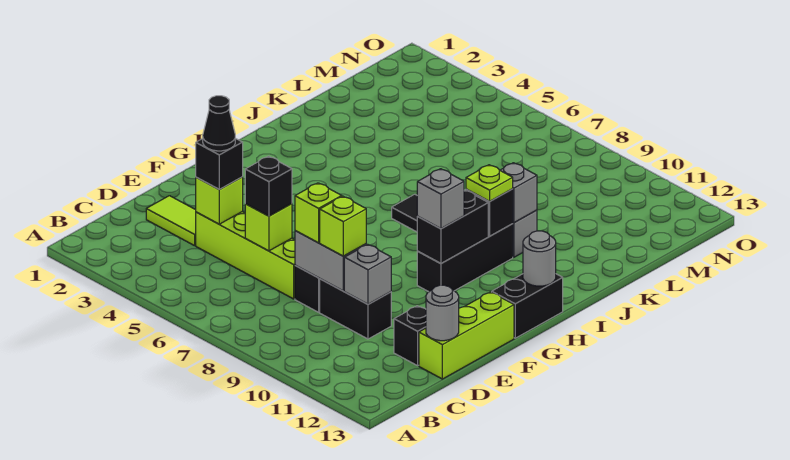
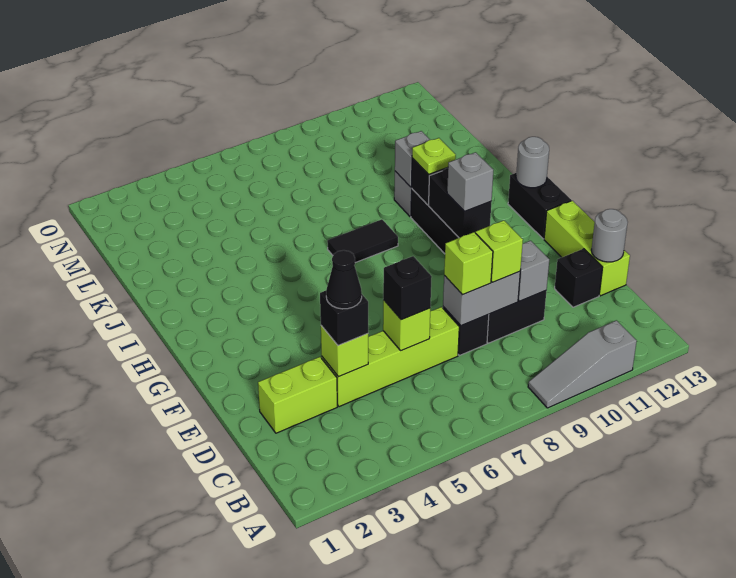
none -> grey slope A9:A11 level 1 top 11
lime tile D2:D3 level 1 -> lime brick D2:D3 level 1

